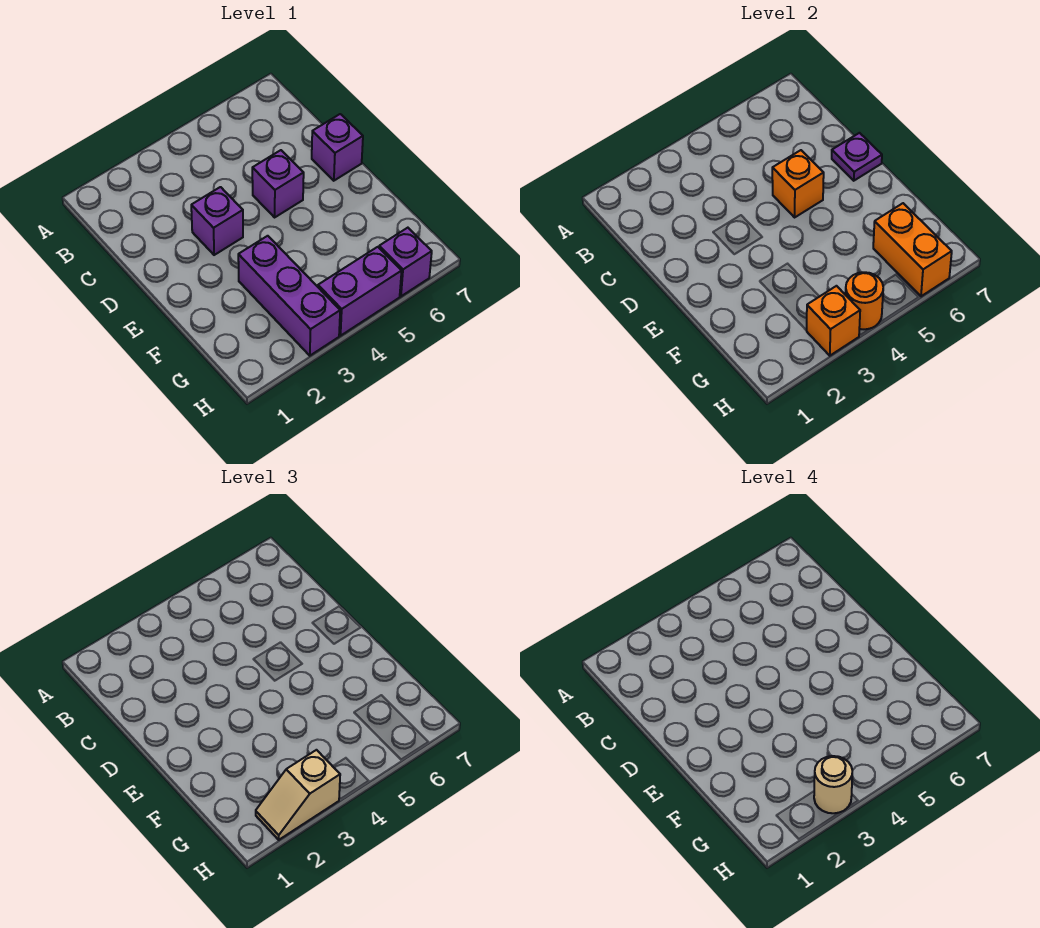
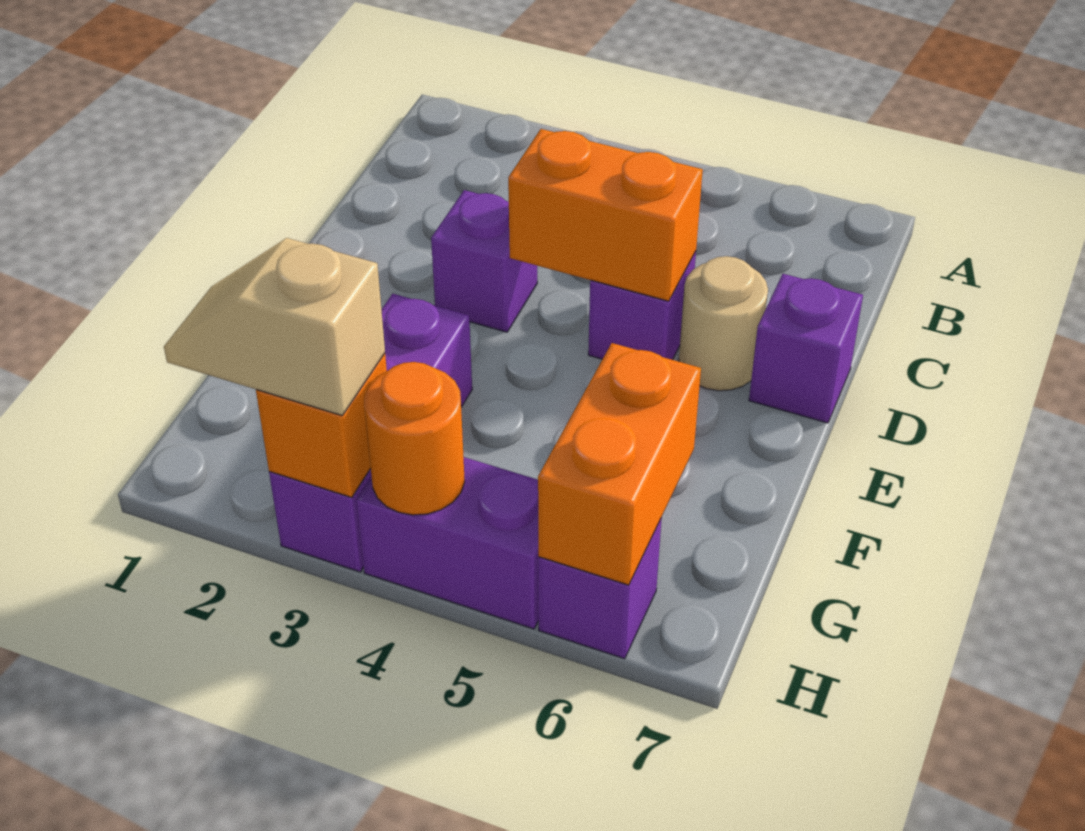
orange brick D5 level 2 -> orange brick D4:D5 level 2
purple plate D7 level 2 -> none
tan round brick H3 level 4 -> tan round brick D6 level 1

